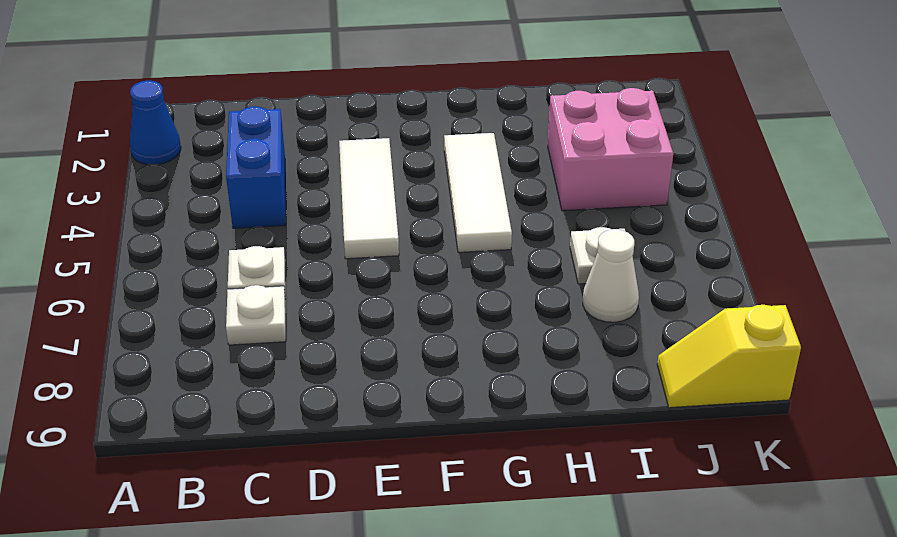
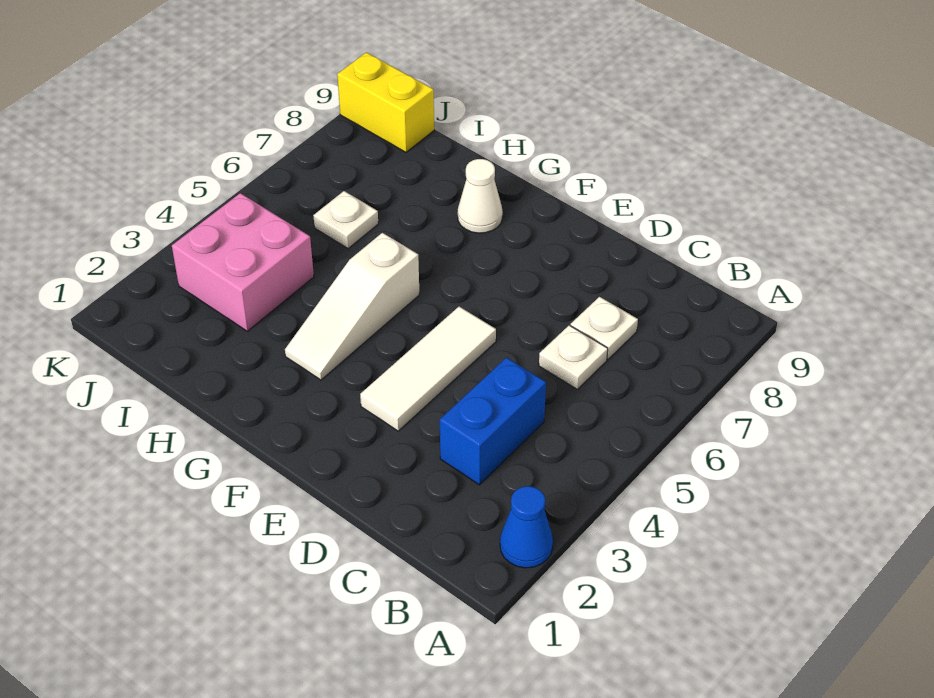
white tile G3:G5 level 1 -> white slope G3:G5 level 1 top 5
white cone I7 level 1 -> white cone G8 level 1
yellow slope J9:K9 level 1 top K -> yellow brick J9:K9 level 1

